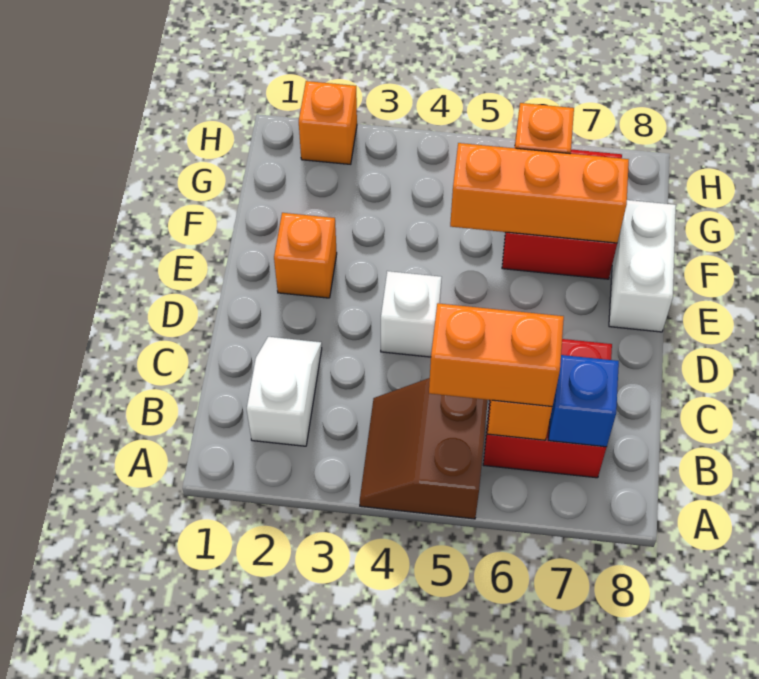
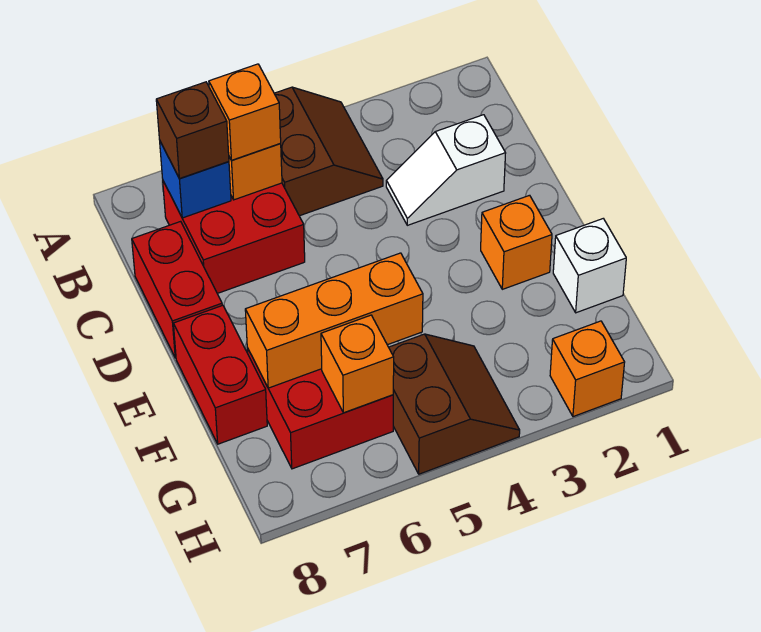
white slope B2:C2 level 1 top B -> white slope C2:C3 level 1 top 2
orange brick B5:B6 level 3 -> orange brick B6 level 3
none -> brown brick B7 level 3
none -> red brick C8:D8 level 1
white brick D4 level 1 -> white brick F1 level 1
white brick E8:F8 level 1 -> red brick E8:F8 level 1
none -> brown slope G4:H5 level 1 top 5

